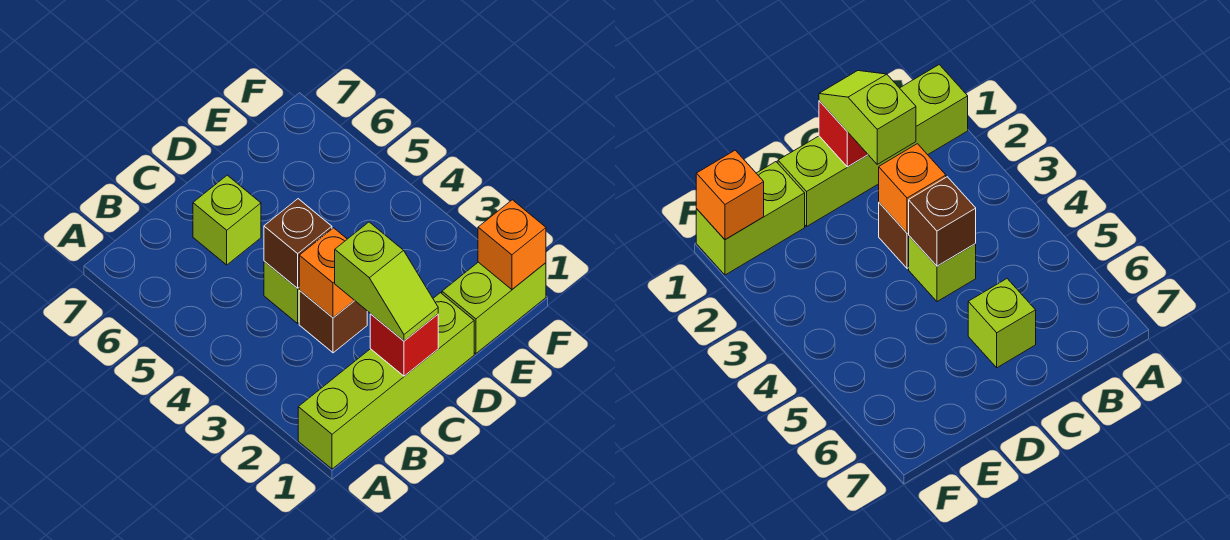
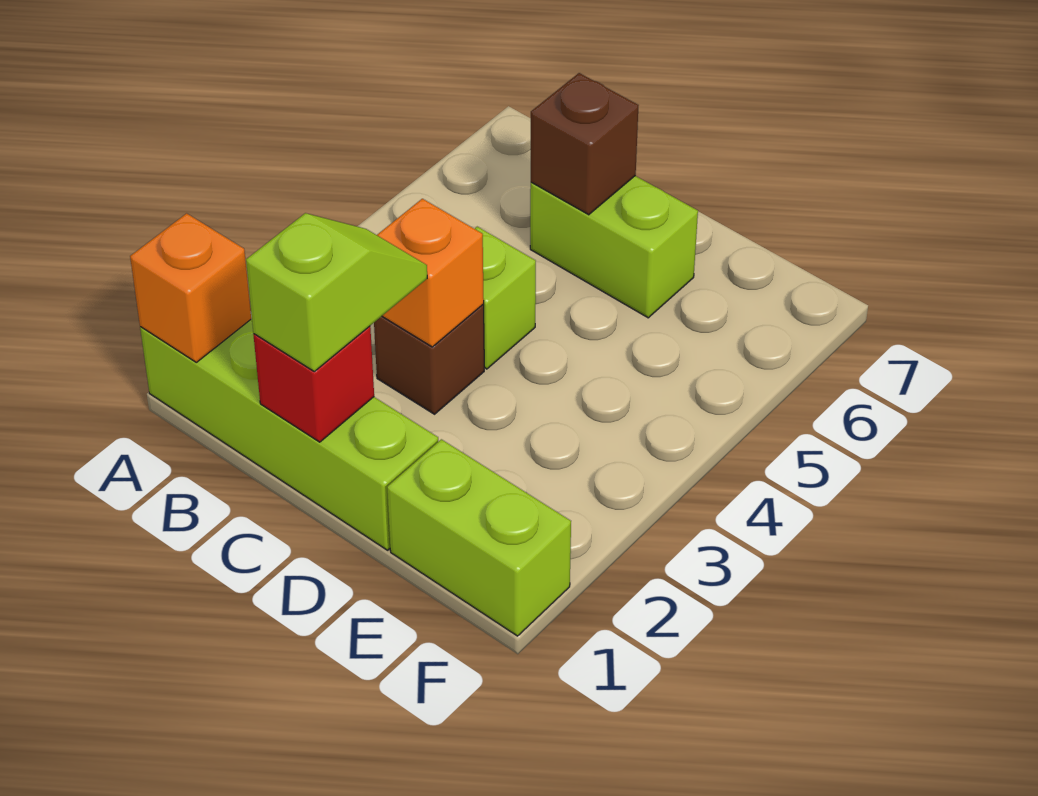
lime slope C1:C2 level 3 top 2 -> lime slope C1:C2 level 3 top 1
brown brick C4 level 2 -> brown brick C6 level 2
lime brick C6 level 1 -> lime brick C6:D6 level 1
orange brick F1 level 2 -> orange brick A1 level 2

